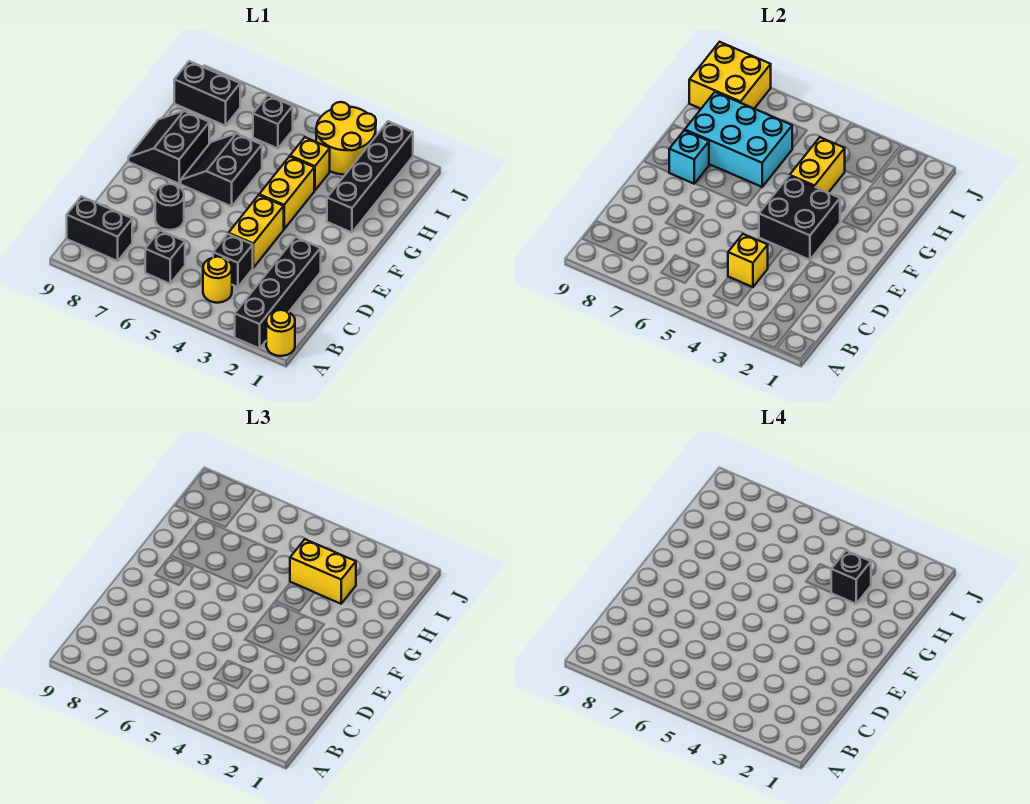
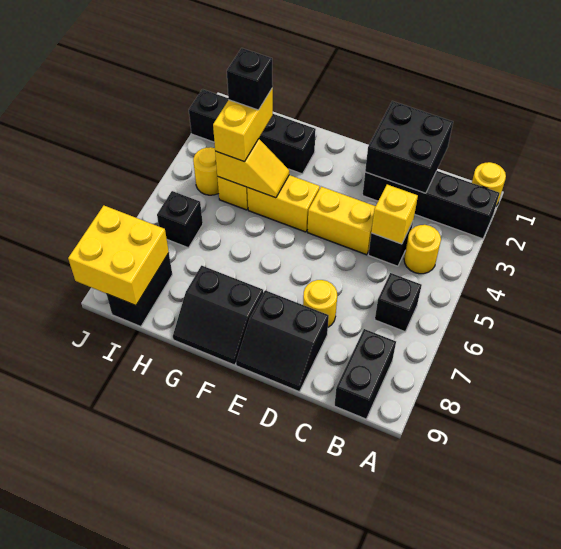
black round brick D7 level 1 -> yellow round brick D7 level 1
black brick E3:F4 level 2 -> black brick C1:D2 level 2
black slope F6:G7 level 1 top 6 -> black slope D8:E9 level 1 top 8
cyan brick F8 level 2 -> none
yellow brick G4:H4 level 2 -> yellow slope G4:H4 level 2 top H
cyan brick G6:H8 level 2 -> none
yellow round brick I3:J4 level 1 -> yellow round brick I4 level 1

